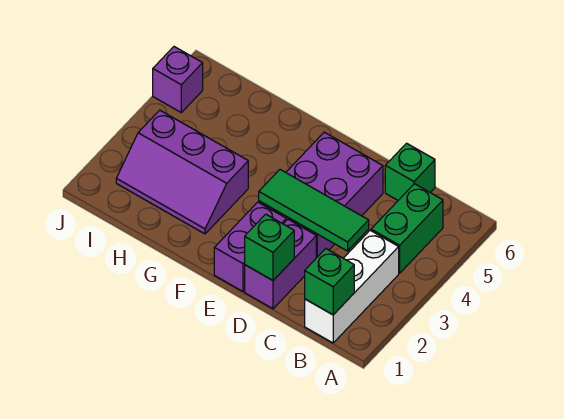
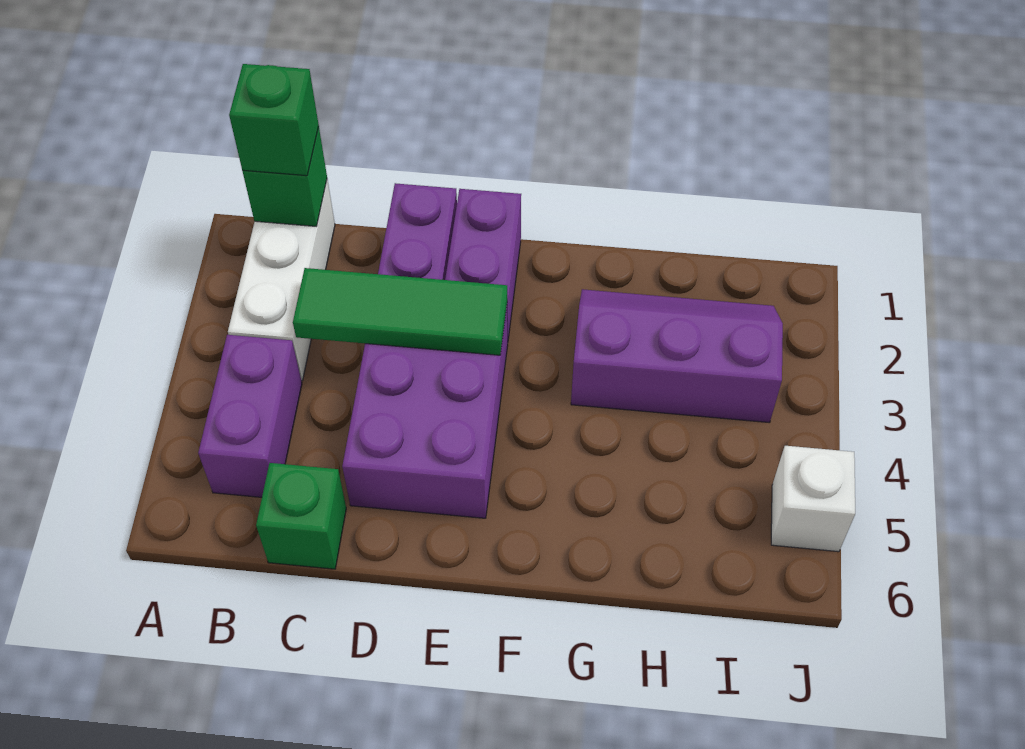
green brick B4:B5 level 1 -> purple brick B4:B5 level 1
green brick D1 level 2 -> green brick B1 level 3
purple brick J5 level 1 -> white brick J5 level 1

